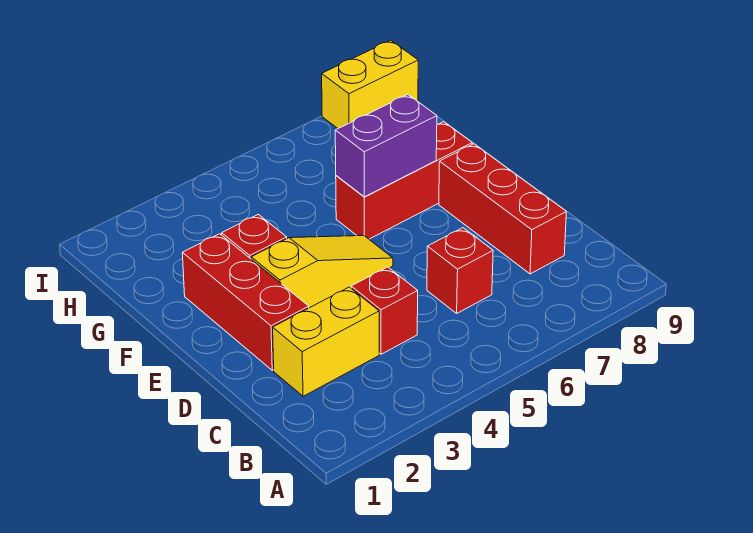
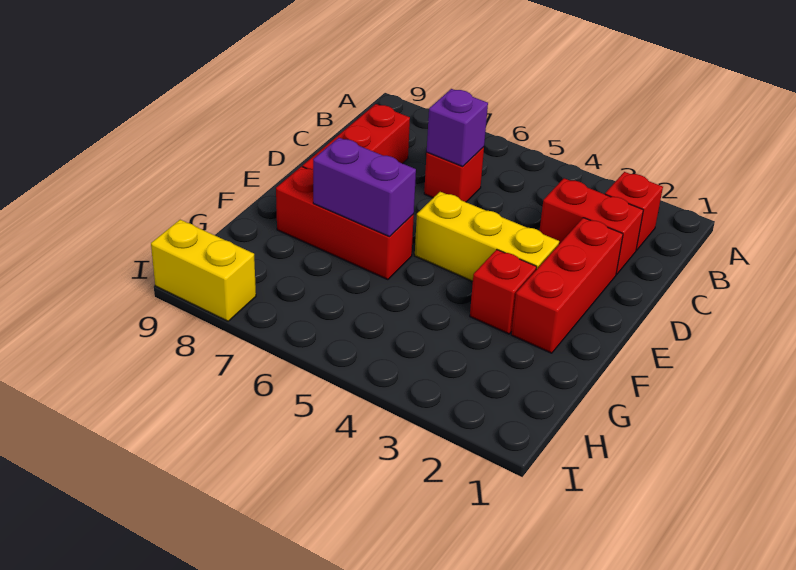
yellow brick C2:C3 level 1 -> red brick C2:C3 level 1
red brick C4 level 1 -> red brick B2 level 1
none -> purple brick C6 level 2
yellow slope E3:E5 level 1 top 3 -> yellow brick E3:E5 level 1

